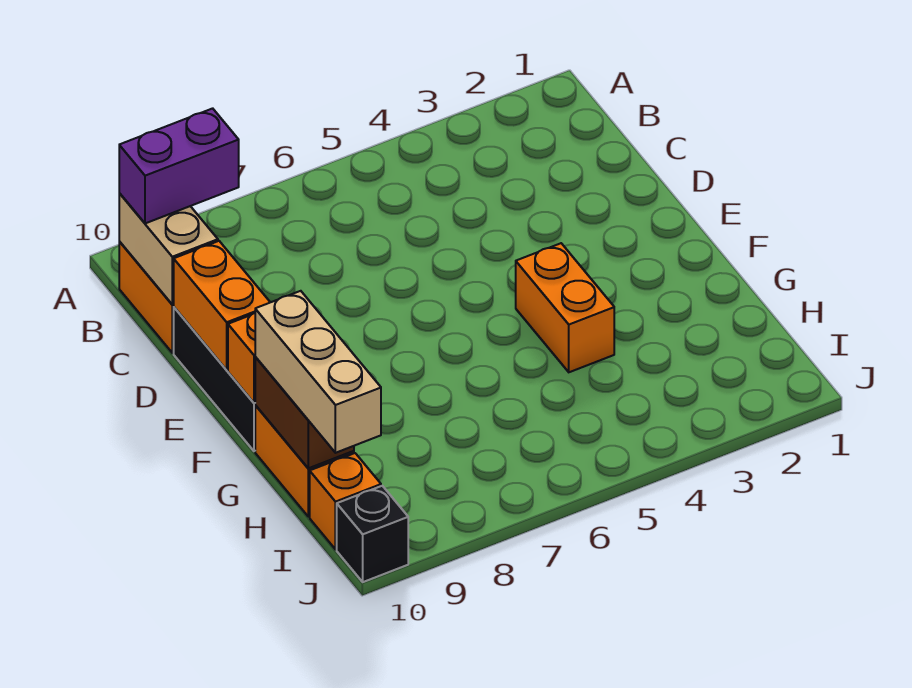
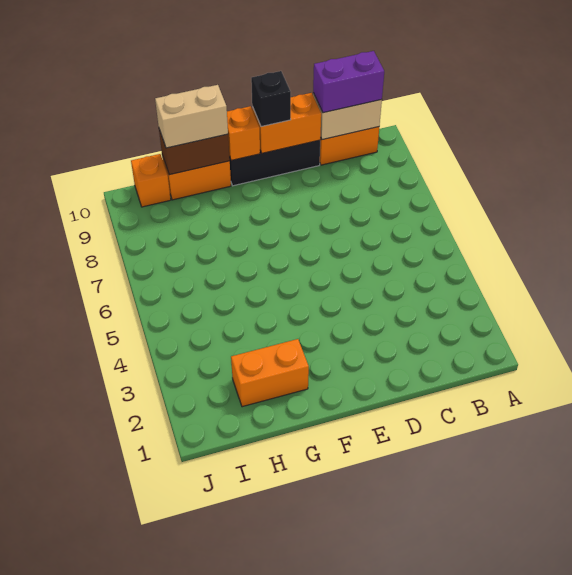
purple brick B9:B10 level 3 -> purple brick B10:C10 level 3
orange brick F4:G4 level 1 -> orange brick G2:H2 level 1
tan brick G10:I10 level 3 -> tan brick G10:H10 level 3
black brick J10 level 1 -> black brick E10 level 3

